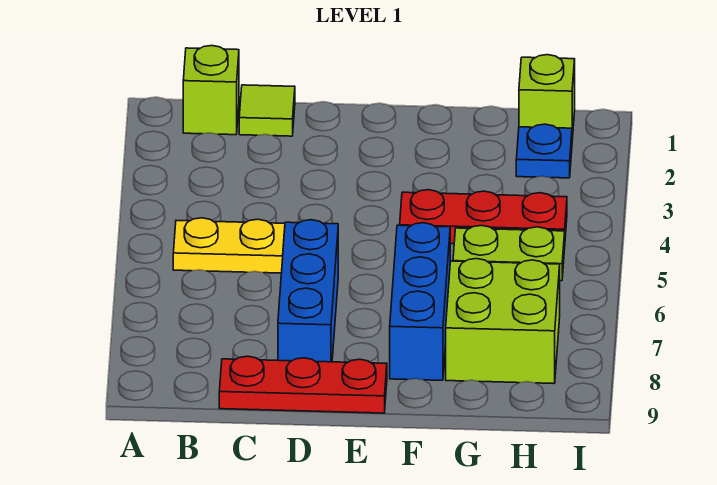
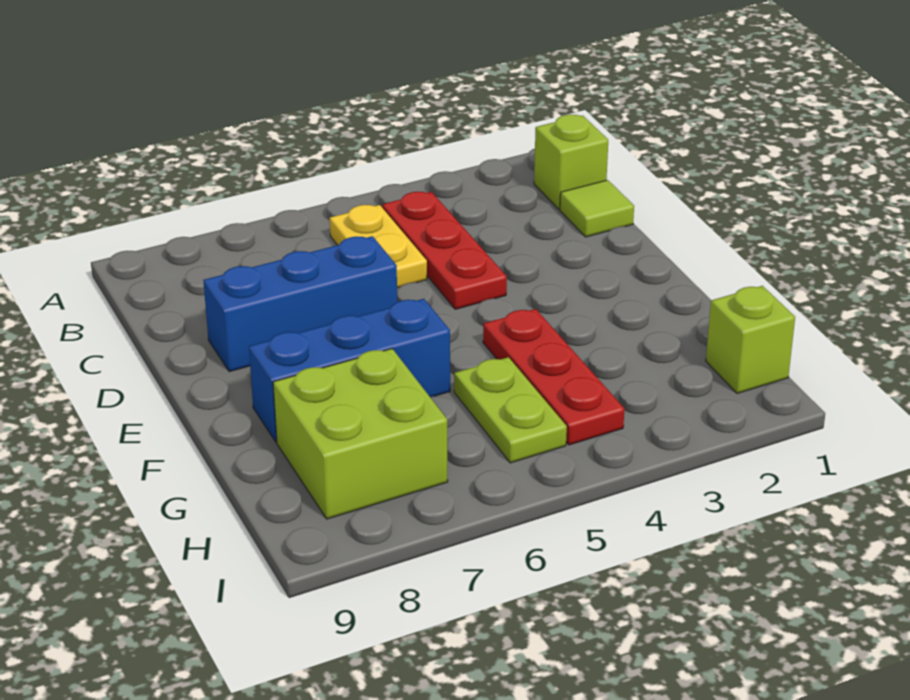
red plate C9:E9 level 1 -> red plate B4:D4 level 1
blue plate H2 level 1 -> none

